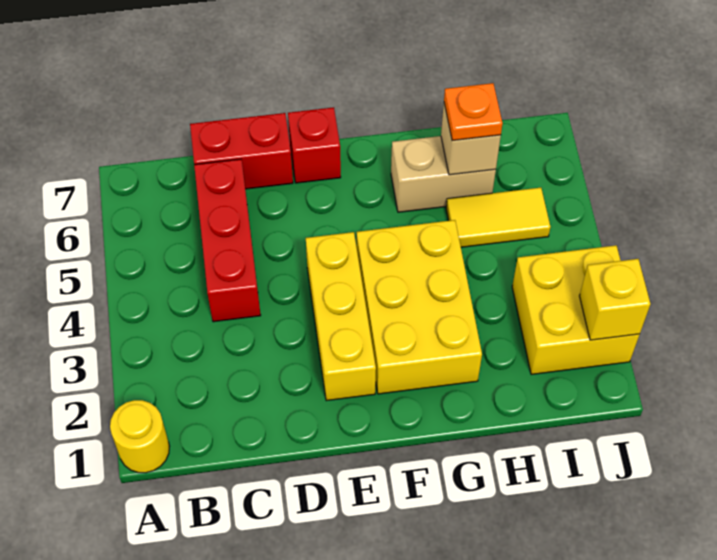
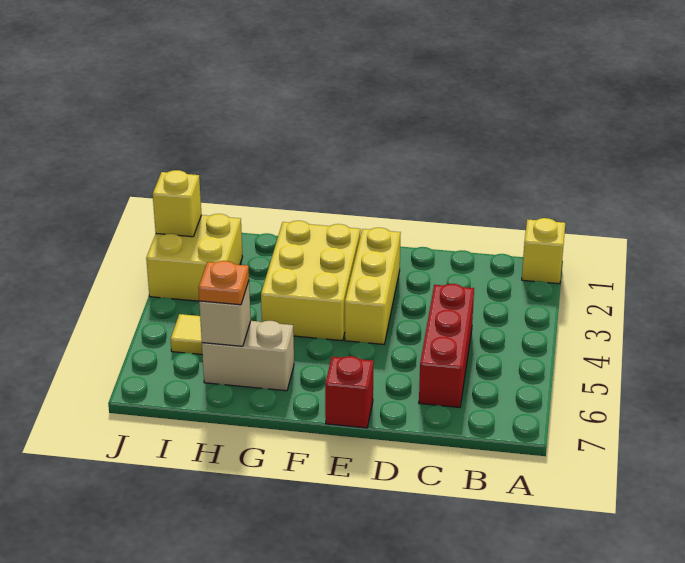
yellow round brick A1 level 1 -> yellow brick A1 level 1
red brick C7:D7 level 1 -> none

